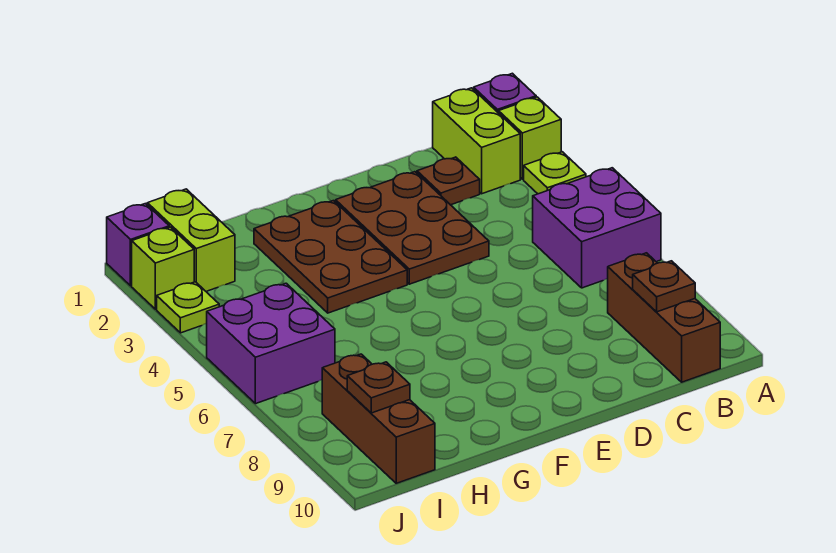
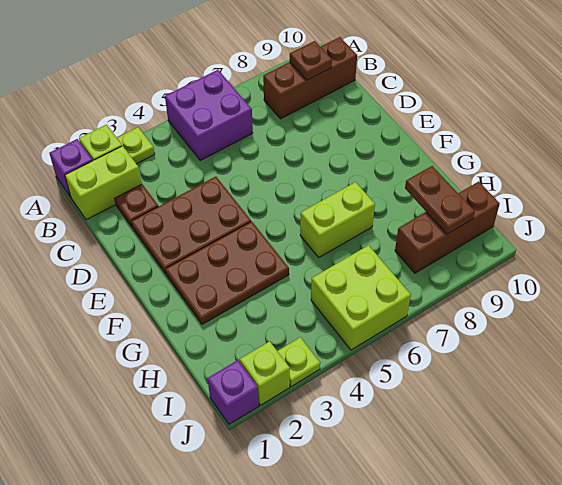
lime brick I1:I2 level 1 -> lime brick G6:G7 level 1
purple brick I5:J6 level 1 -> lime brick I5:J6 level 1
brown plate I9 level 2 -> brown plate H9:I9 level 2

